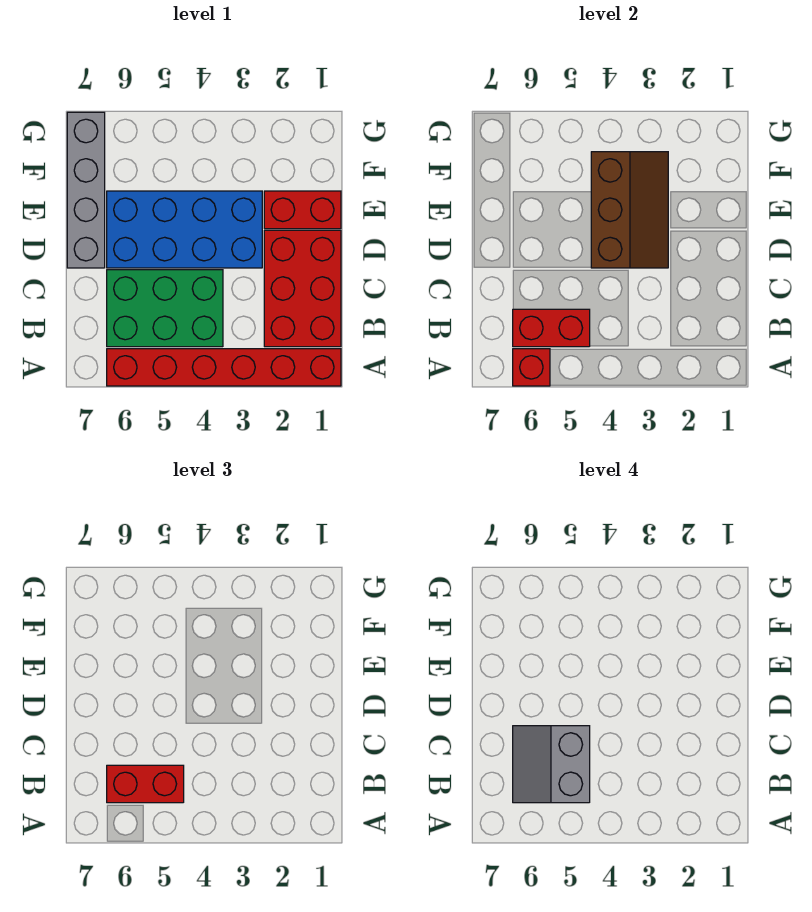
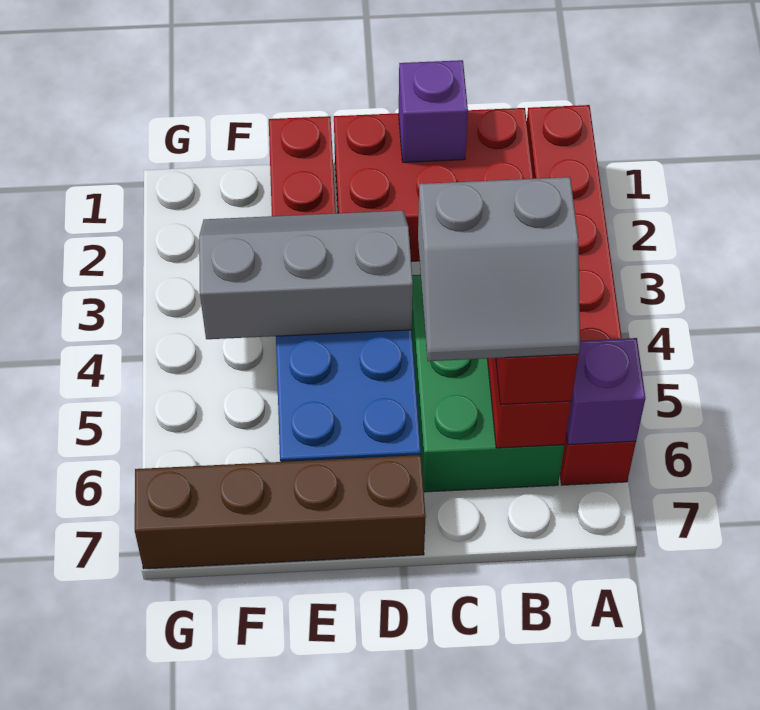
red brick A6 level 2 -> purple brick A6 level 2
none -> purple brick C1 level 2
brown slope D3:F4 level 2 top 4 -> grey slope D3:F4 level 2 top 4
grey brick D7:G7 level 1 -> brown brick D7:G7 level 1

